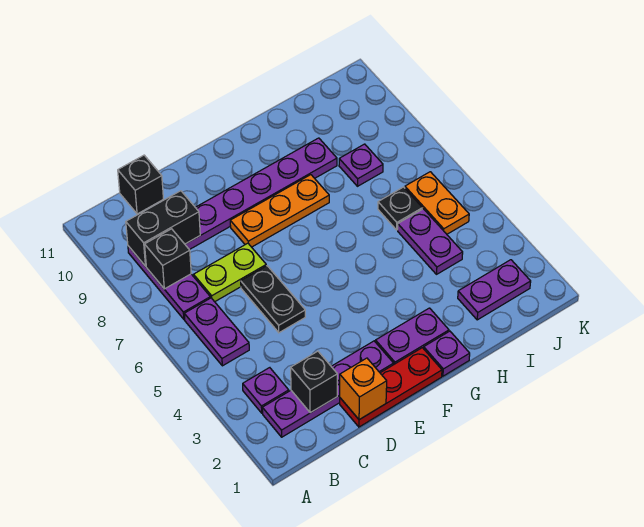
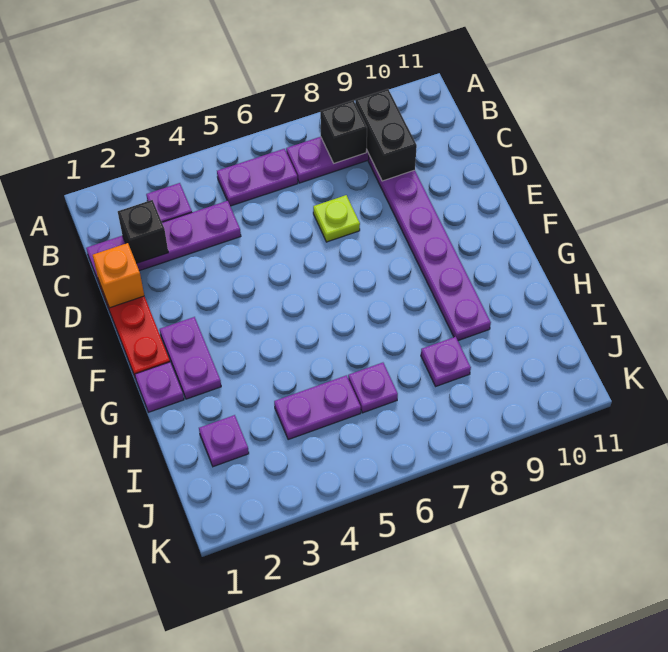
purple plate B2:E2 level 1 -> purple plate C1:C4 level 1
lime plate C7:D7 level 1 -> lime plate D7 level 1
black brick C11 level 1 -> none
black plate D5:D6 level 1 -> none
orange plate E8:G8 level 1 -> none
purple plate I2:J2 level 1 -> purple plate I2 level 1
black plate I6 level 1 -> purple plate I6 level 1
orange plate J5:J6 level 1 -> none

